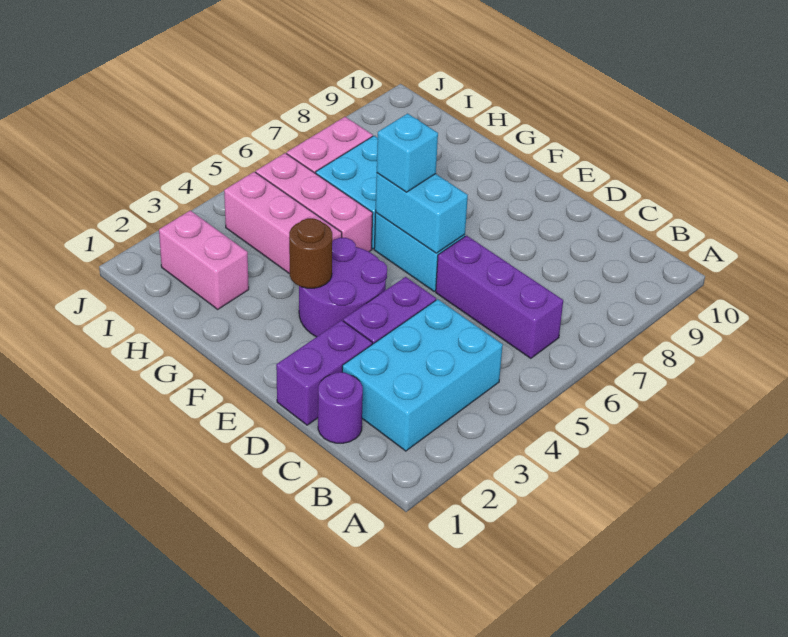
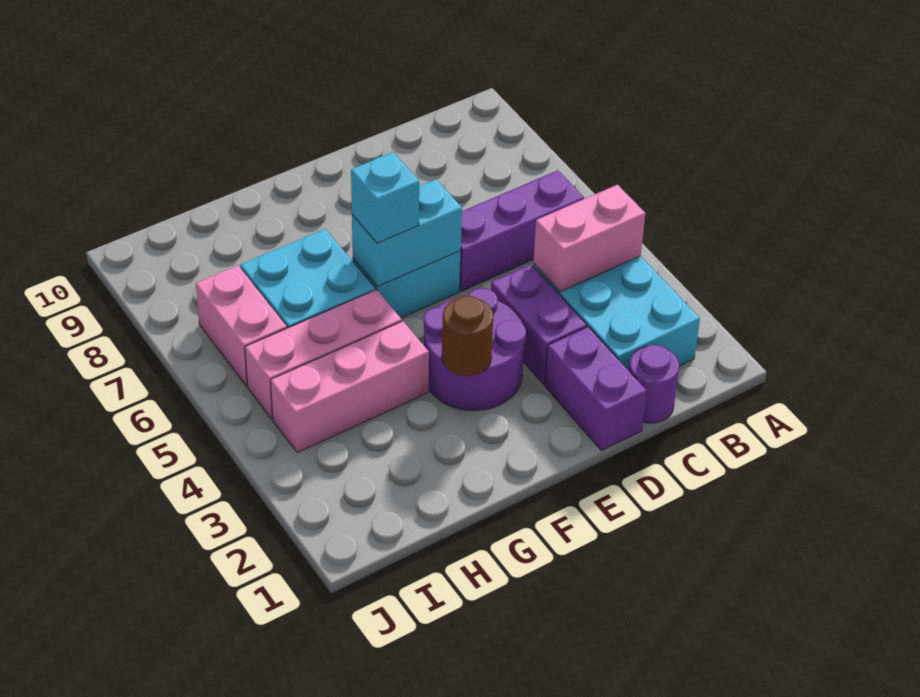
pink brick H2:I2 level 1 -> pink brick B4:C4 level 2

